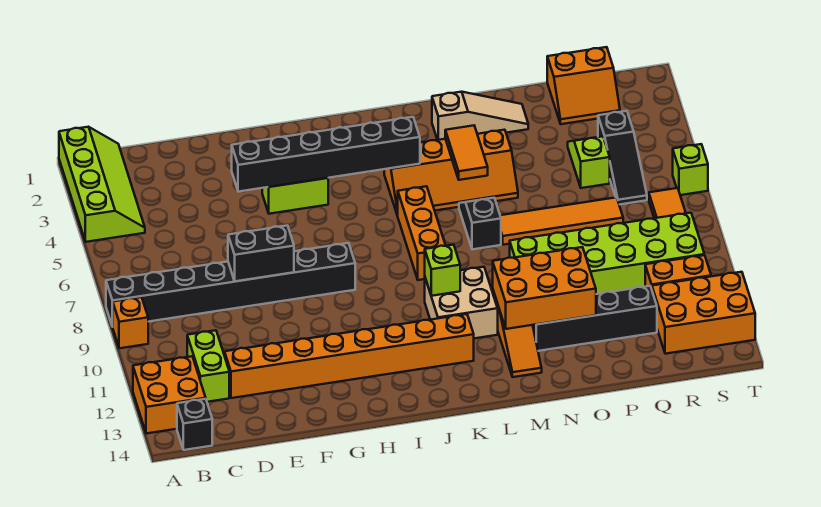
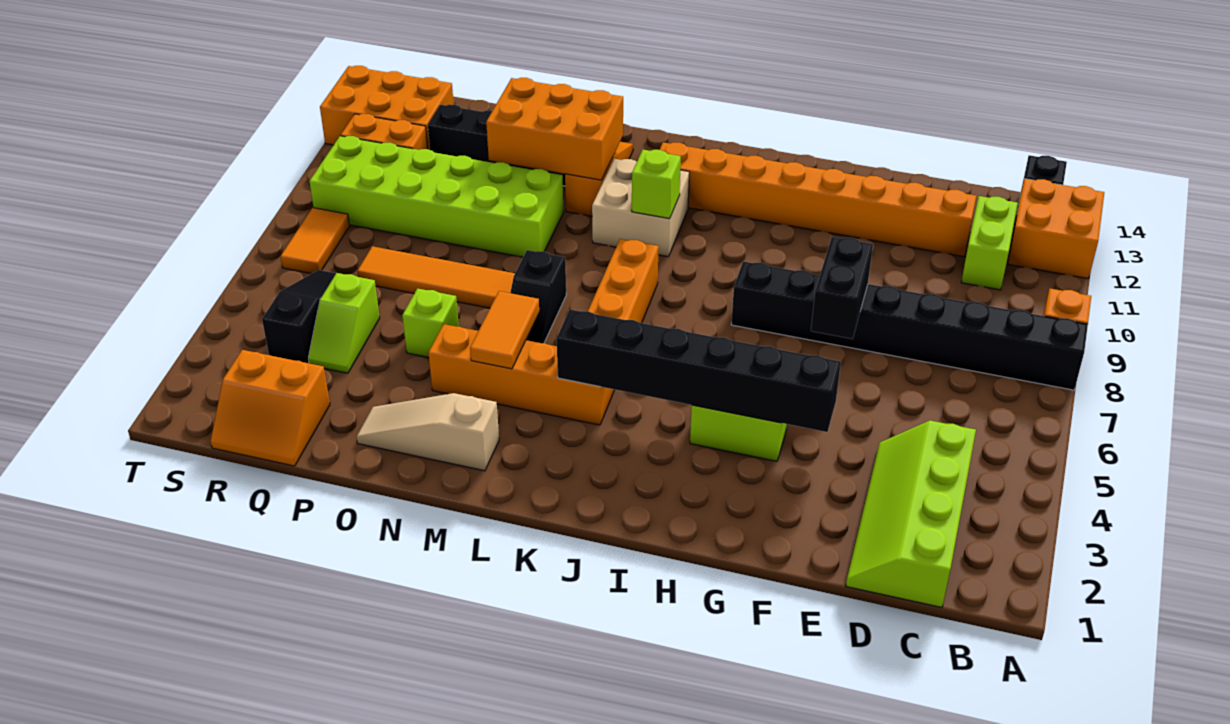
lime slope A1:B4 level 1 top A -> lime slope C1:D4 level 1 top C
black brick E8:F8 level 2 -> black brick F7:F8 level 2
orange slope Q1:R2 level 1 top 1 -> orange slope Q1:R2 level 1 top 2
lime brick T6 level 1 -> lime brick O5 level 1

